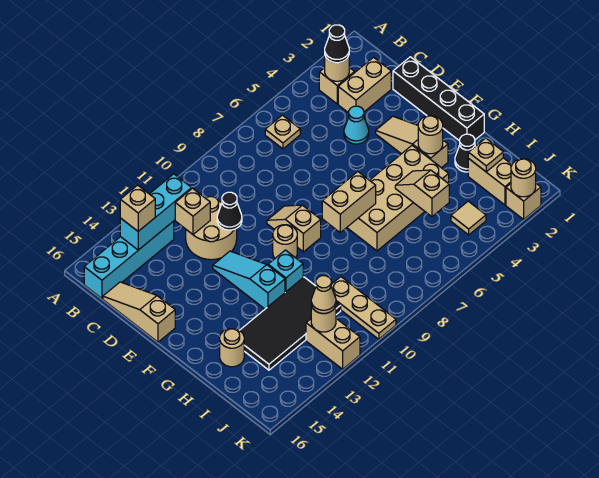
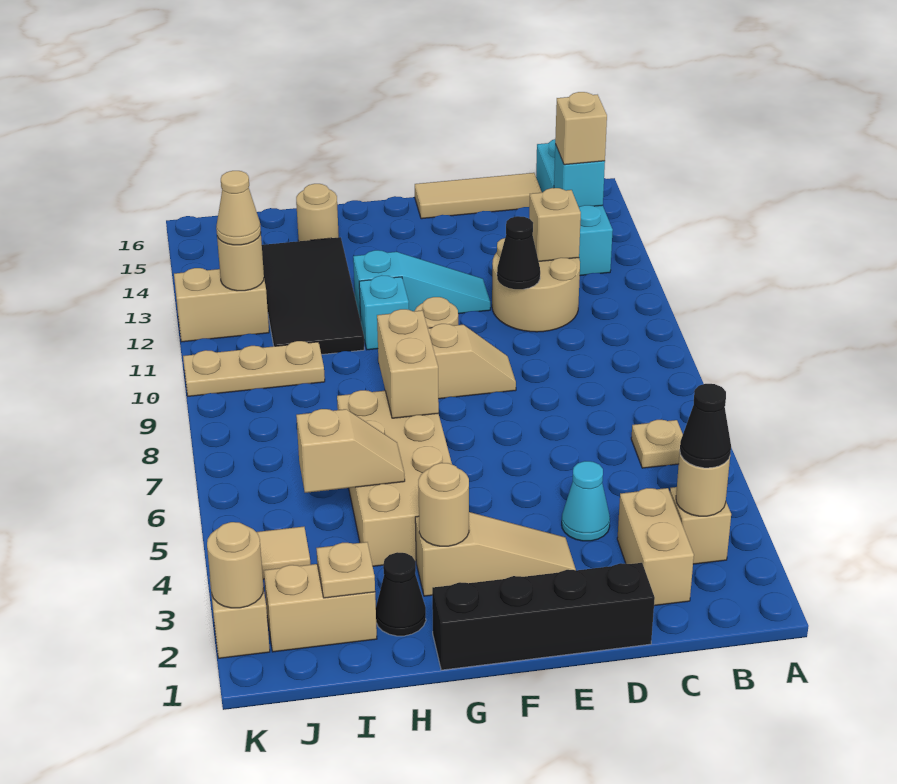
cyan brick B12:B14 level 2 -> cyan brick B14 level 2
tan slope C16:E16 level 1 top E -> tan tile C16:E16 level 1

